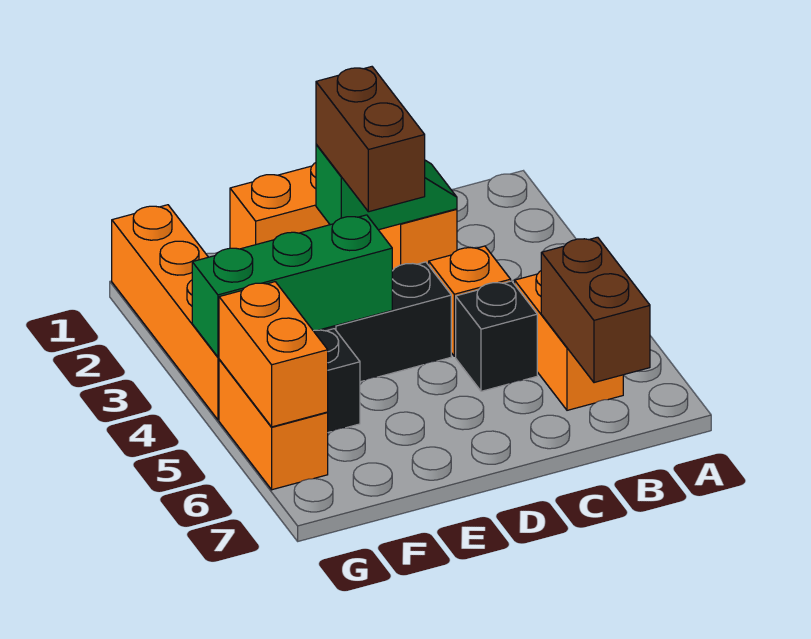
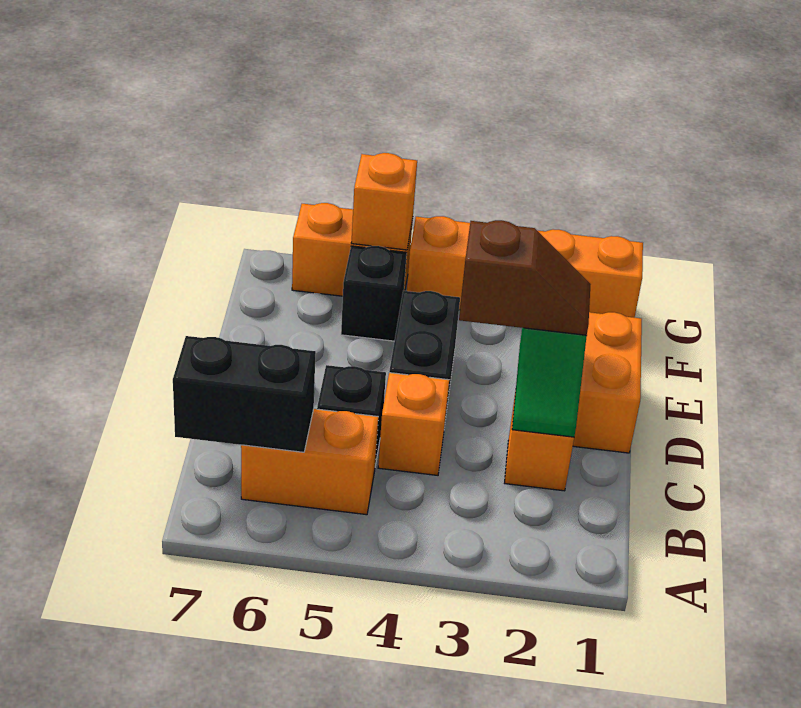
brown brick B6:B7 level 2 -> black brick B6:B7 level 2
brown brick D2:D3 level 3 -> brown slope D2:D3 level 3 top 3
green brick E4:G4 level 2 -> none
orange brick G5:G6 level 2 -> orange brick G5 level 2

